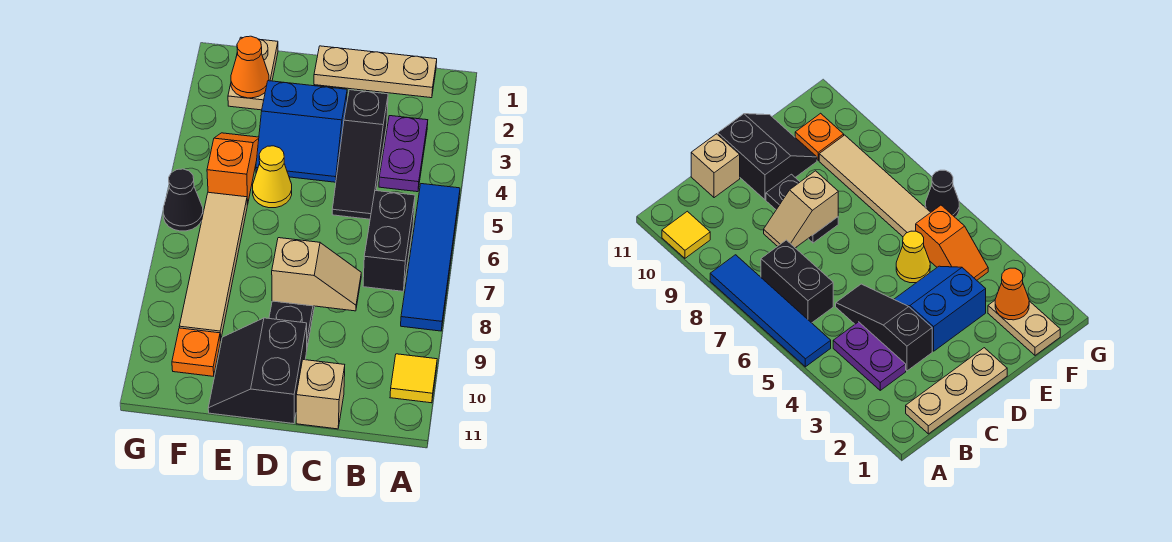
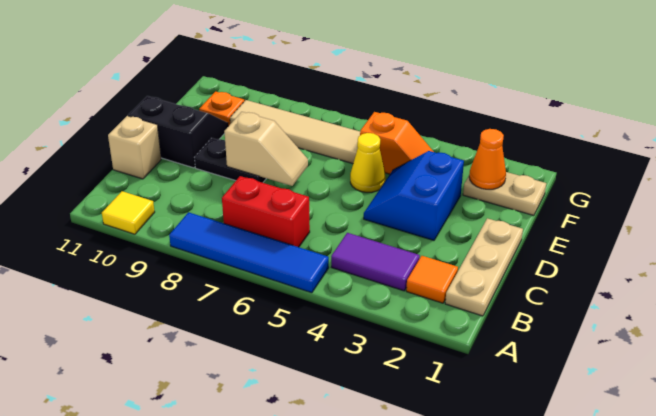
none -> orange tile B2 level 1
purple plate B3:B4 level 1 -> purple tile B3:B4 level 1
black brick B6:B7 level 1 -> red brick B6:B7 level 1
black slope C3:C5 level 1 top 3 -> none
tan slope C8:D8 level 2 top D -> tan slope D7:D8 level 2 top 8
black cone G6 level 1 -> none

